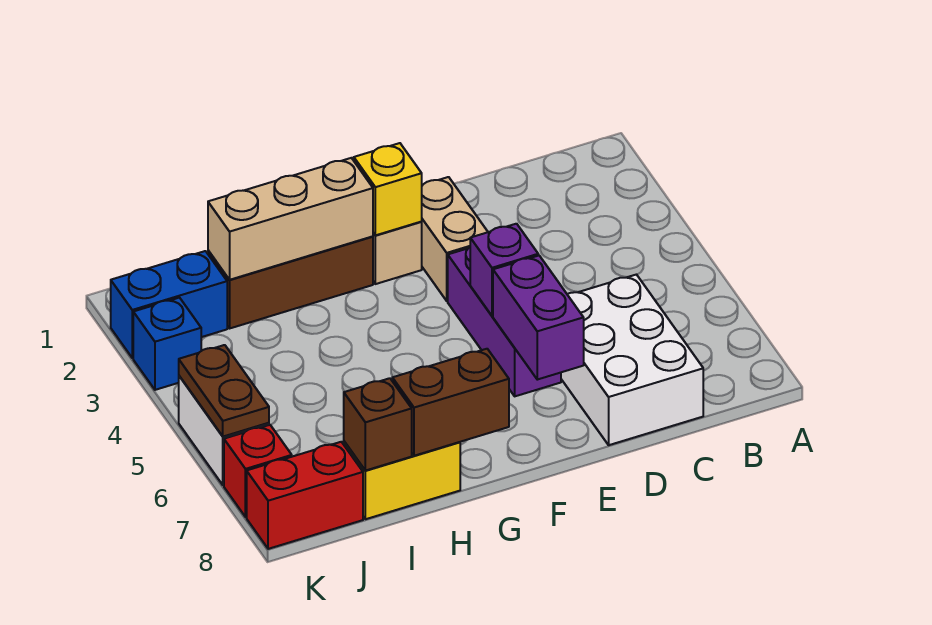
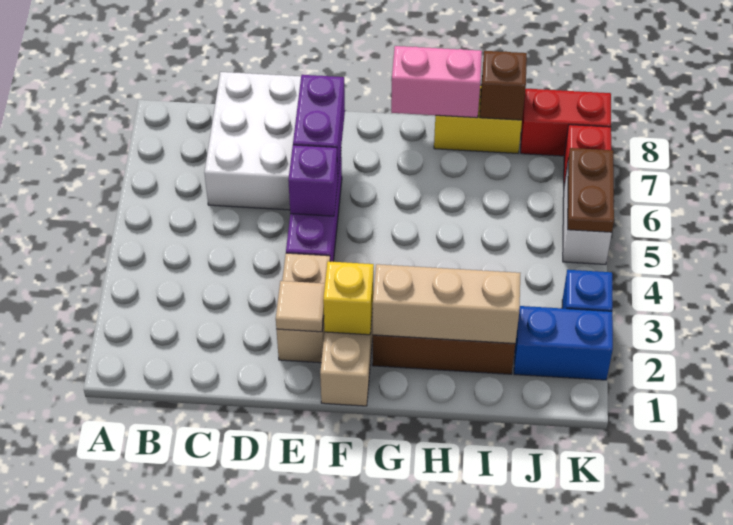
none -> tan tile E2 level 2
brown brick G8:H8 level 2 -> pink brick G8:H8 level 2

